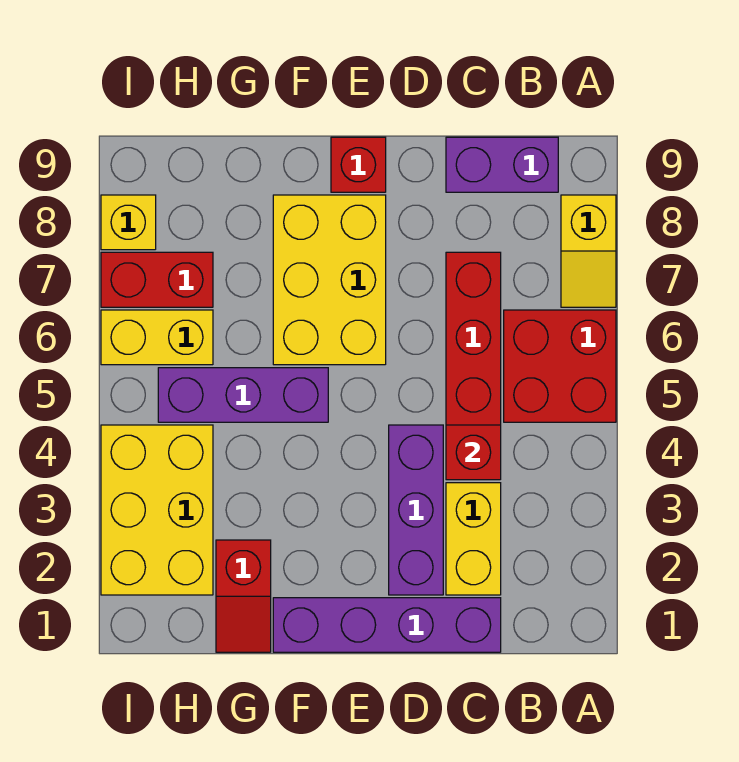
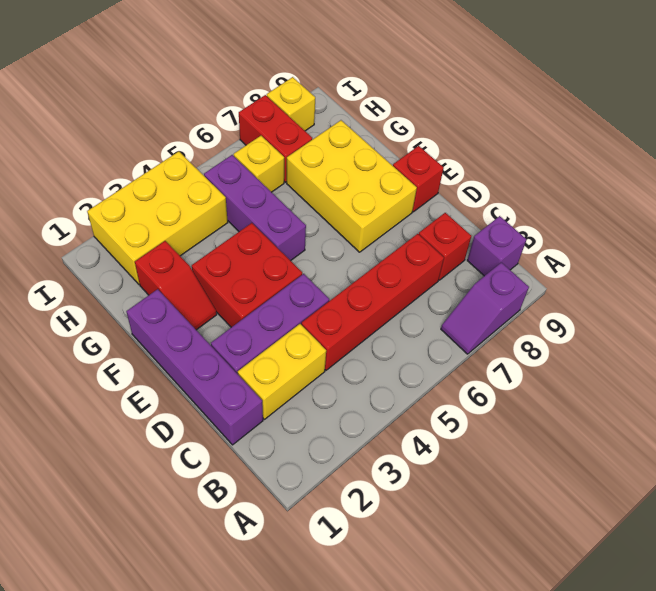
red brick A5:B6 level 1 -> red brick E3:F4 level 1
yellow slope A7:A8 level 1 top 8 -> purple slope A7:A8 level 1 top 8
purple brick B9:C9 level 1 -> purple brick B9 level 1
red brick C4 level 2 -> red brick C8 level 1
yellow brick E6:F8 level 1 -> yellow brick E7:G8 level 1
red slope G1:G2 level 1 top 2 -> red slope F2:G2 level 1 top G
yellow brick H6:I6 level 1 -> yellow brick H6 level 1

